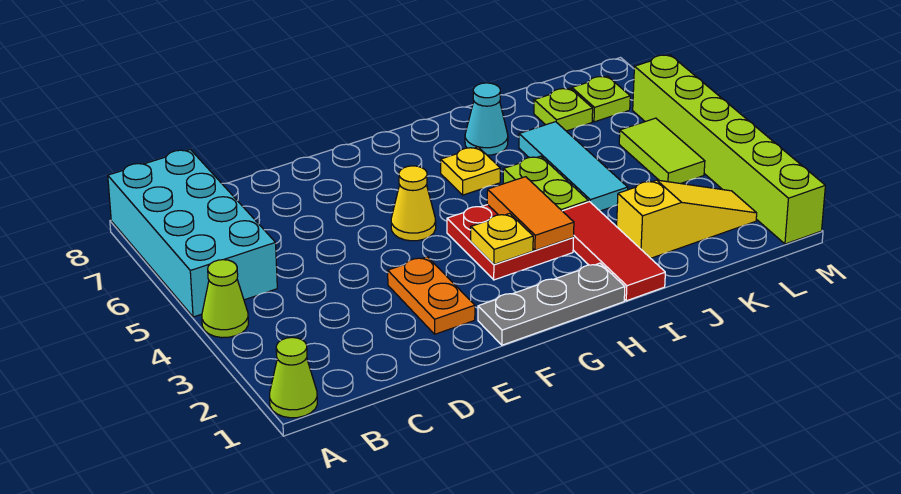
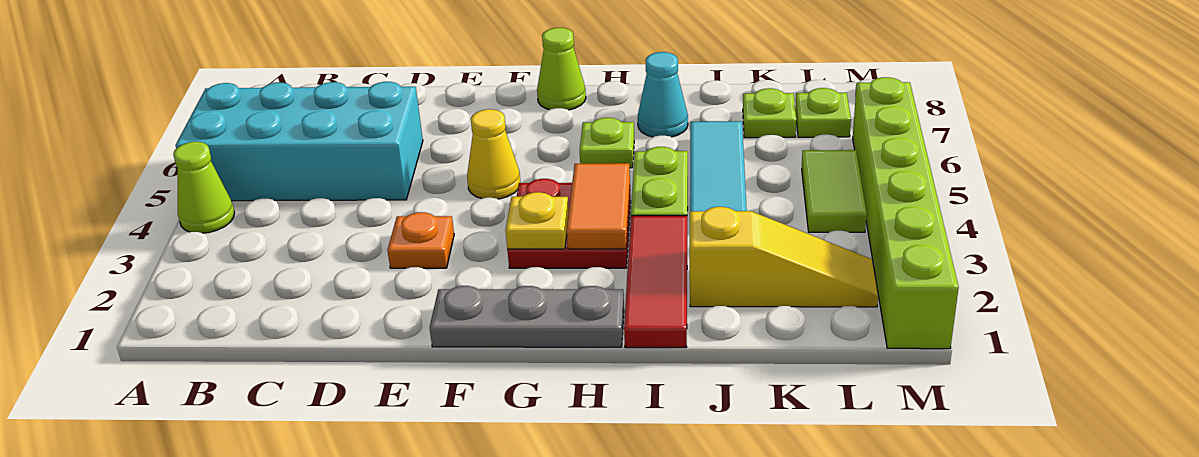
lime cone A1 level 1 -> lime cone G8 level 1
cyan brick A5:B8 level 1 -> cyan brick A5:D6 level 1
orange plate E2:E3 level 1 -> orange plate E3 level 1
yellow plate H6 level 1 -> lime plate H6 level 1

